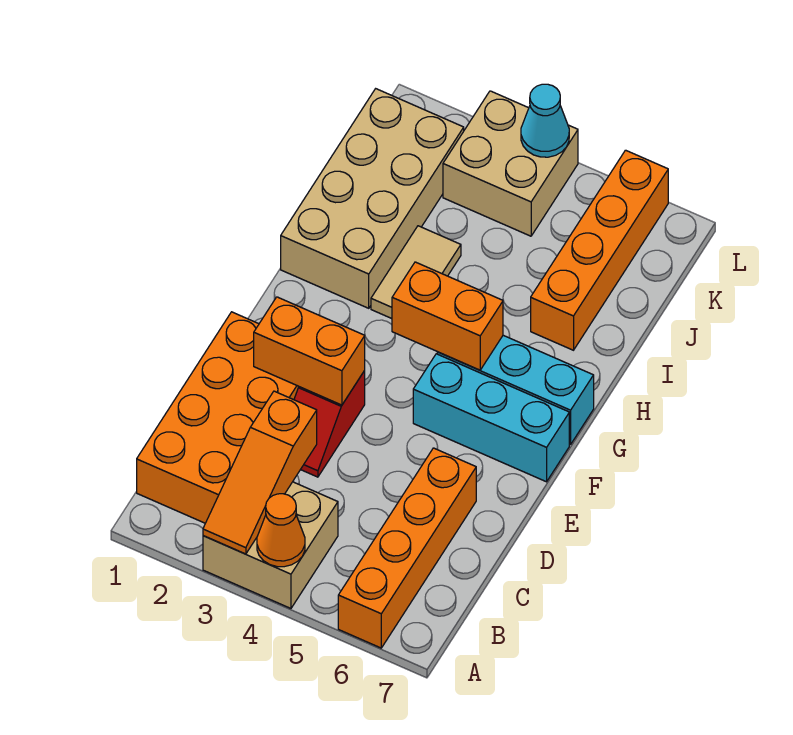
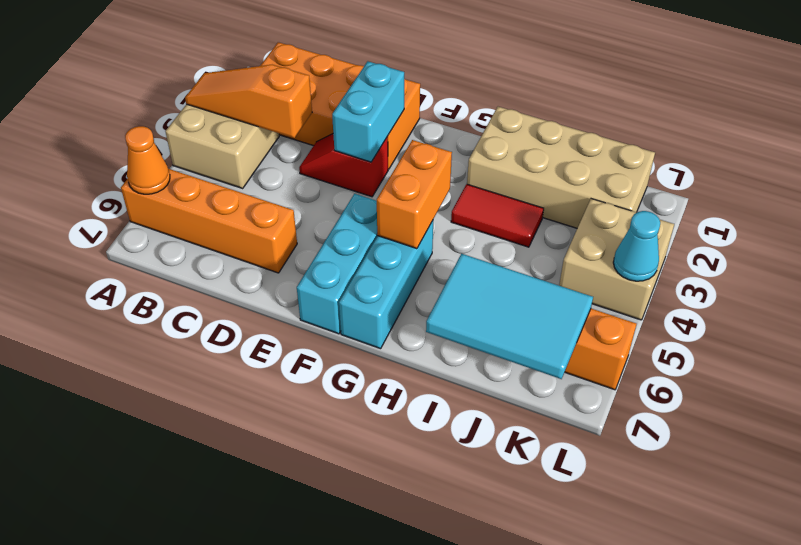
orange cone A4 level 2 -> orange cone A6 level 2
orange brick E2:E3 level 2 -> cyan brick E2:E3 level 2
tan tile H3:I3 level 1 -> red tile H3:I3 level 1
none -> cyan tile I6:K7 level 2

